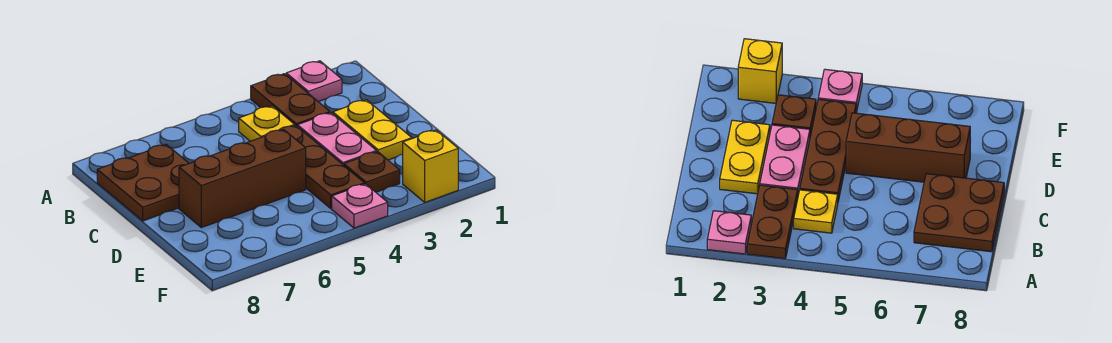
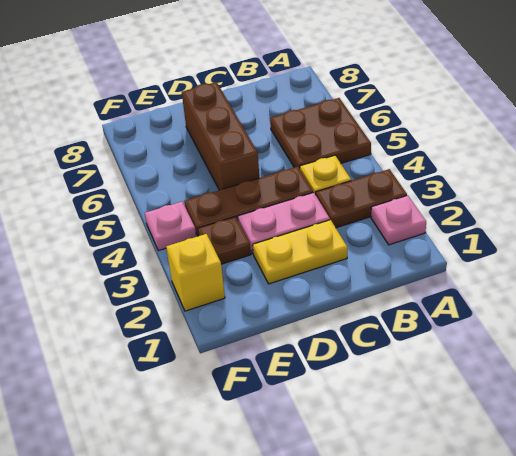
brown plate B7:C8 level 1 -> brown plate A5:B6 level 1

